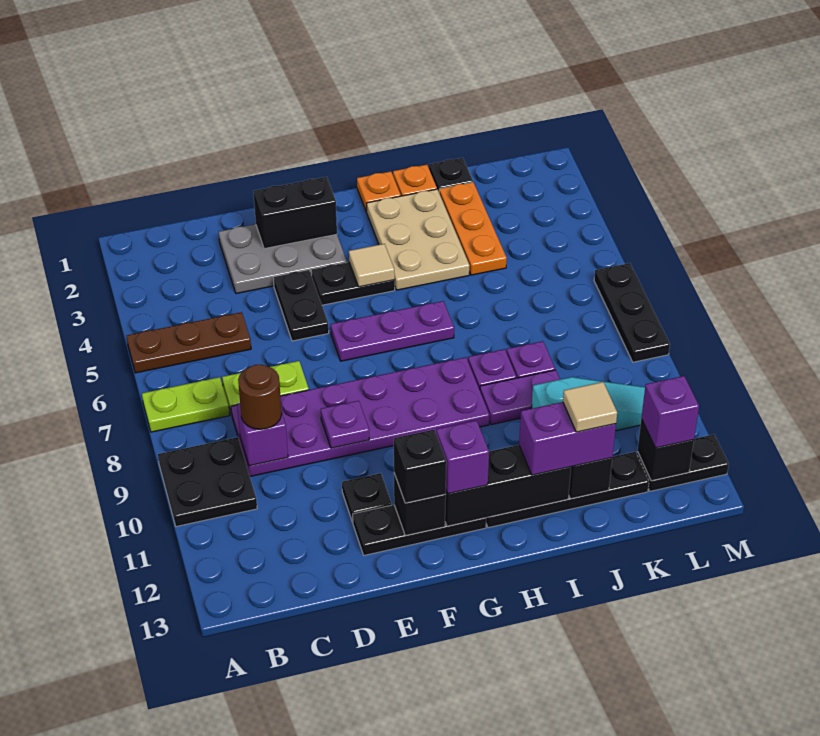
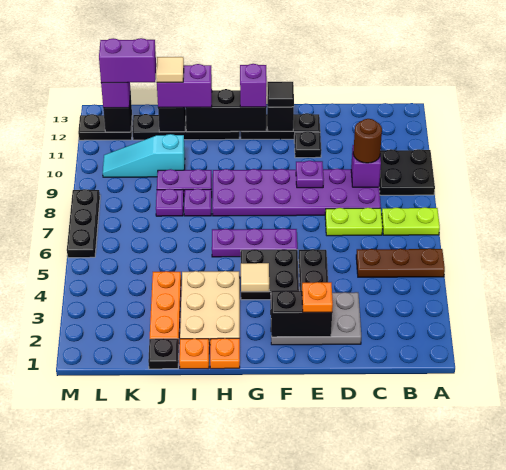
none -> orange plate E2 level 3
black plate F4:G4 level 1 -> black plate F4:G5 level 1
black brick F12 level 3 -> black tile F12 level 3
none -> purple brick K12:L12 level 4

